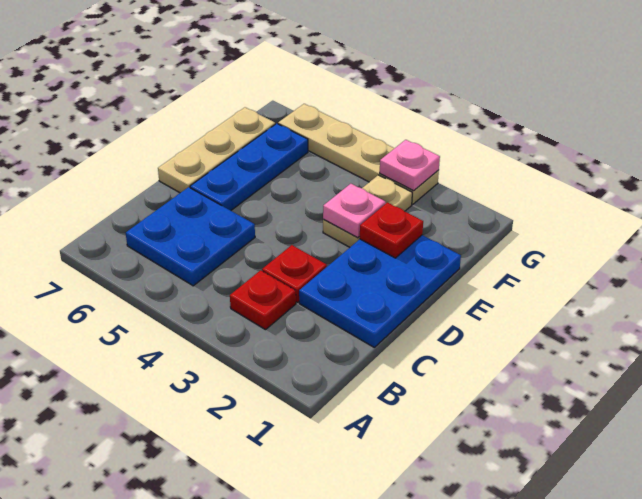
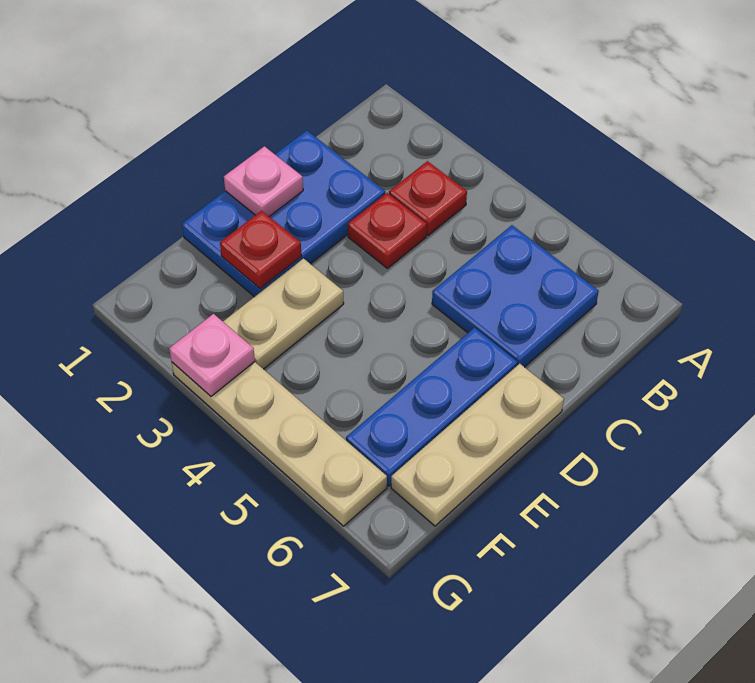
pink plate E3 level 2 -> pink plate D1 level 2

